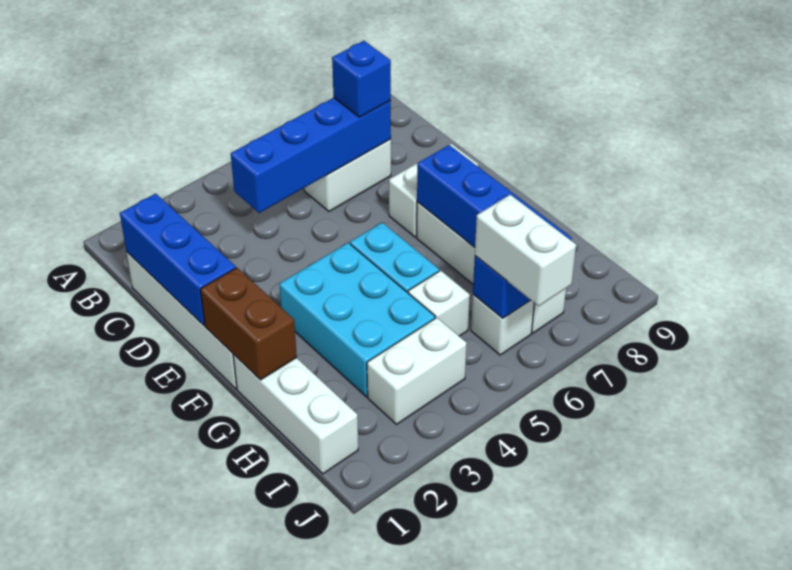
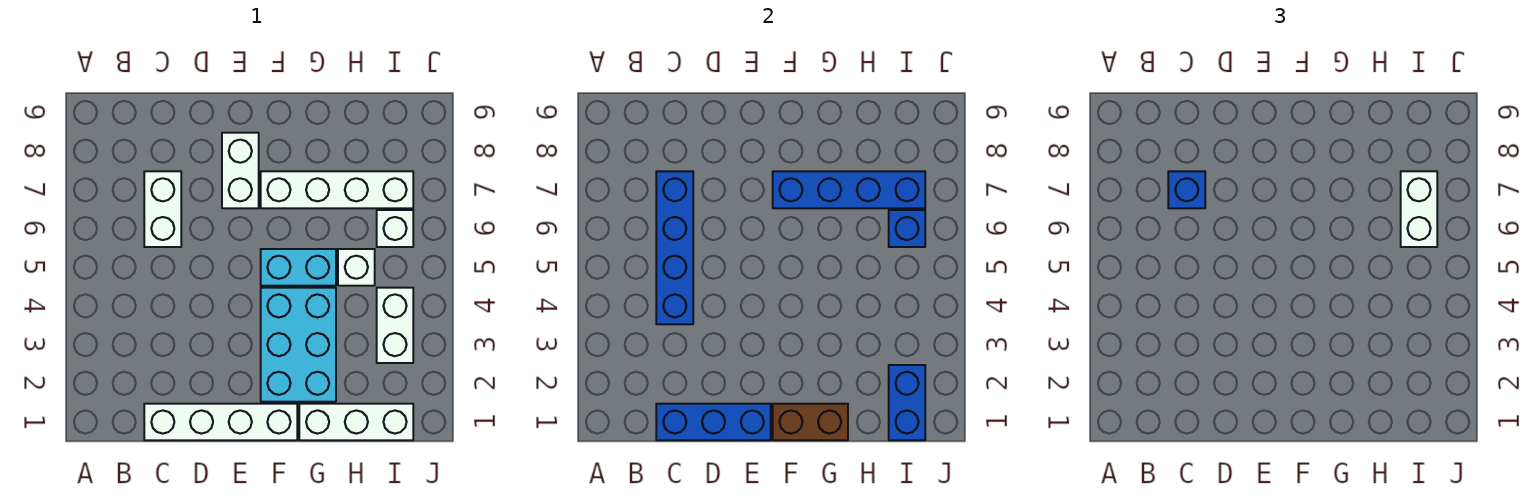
cyan brick F3:H4 level 1 -> cyan brick F2:G4 level 1
none -> blue brick I1:I2 level 2
white brick I6:J6 level 3 -> white brick I6:I7 level 3

